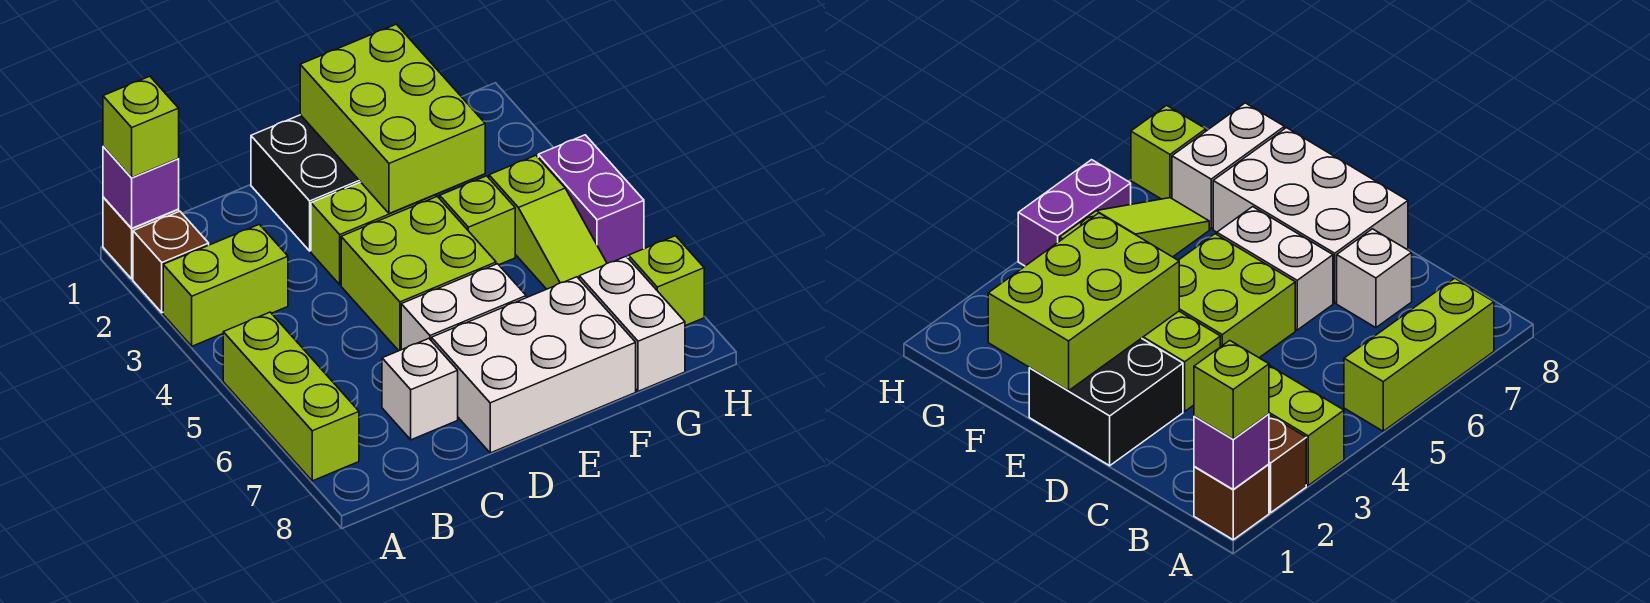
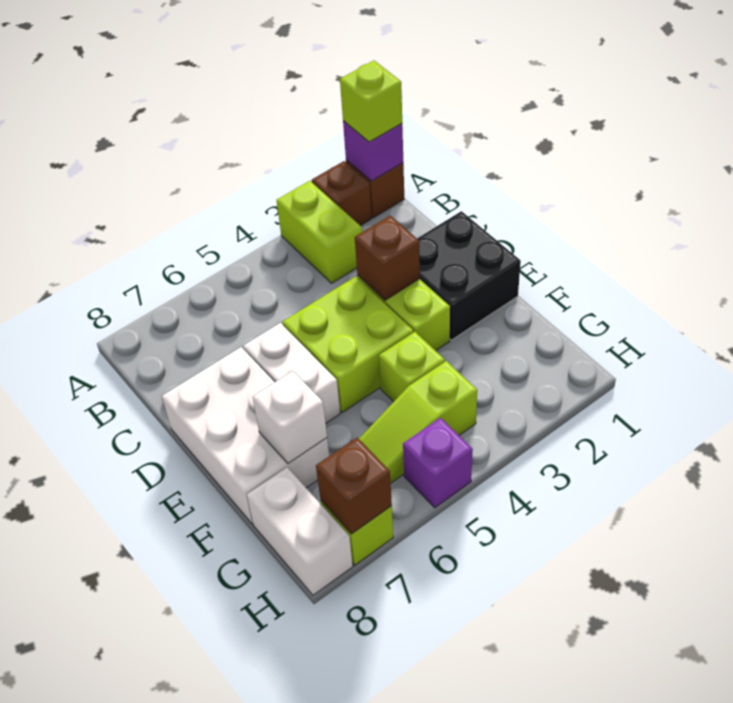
lime brick A5:A7 level 1 -> none
white brick C7 level 1 -> white brick F7 level 2
none -> brown brick D3 level 2
lime brick E1:F3 level 2 -> none
white brick G7:G8 level 1 -> white brick G8:H8 level 1
purple brick H4:H5 level 1 -> purple brick H5 level 1
none -> brown brick H7 level 2

